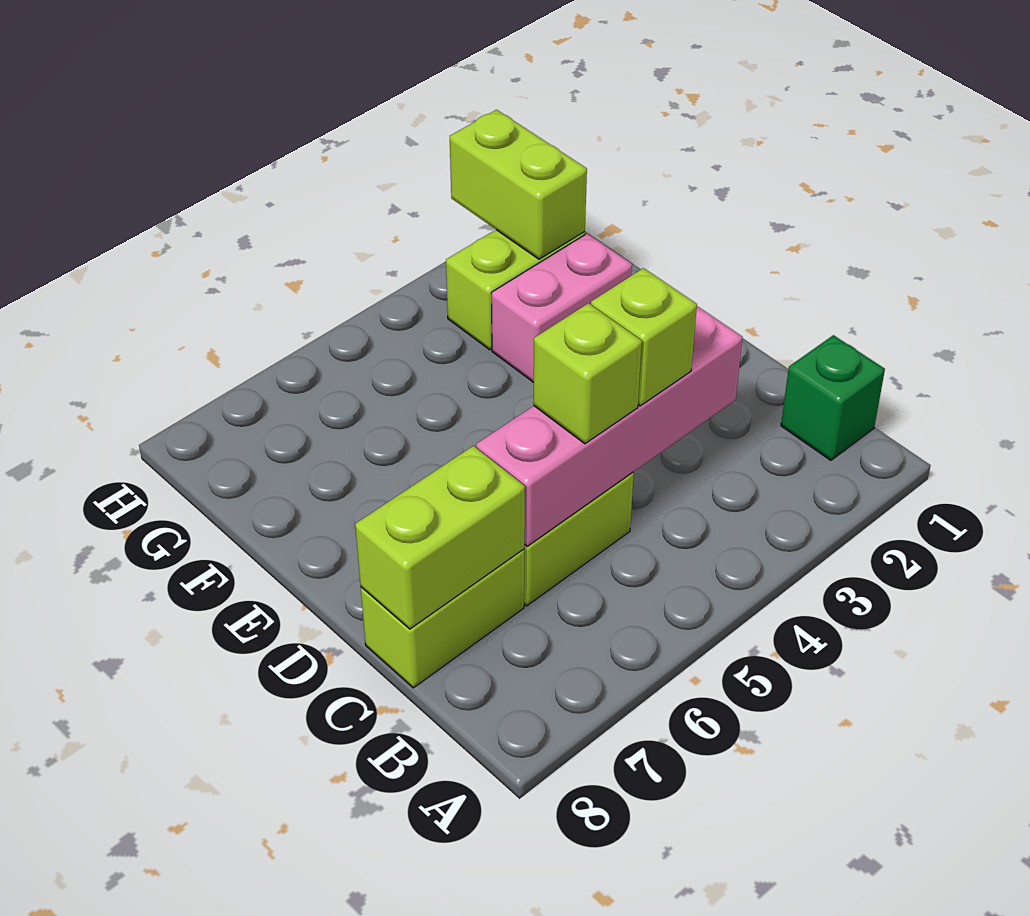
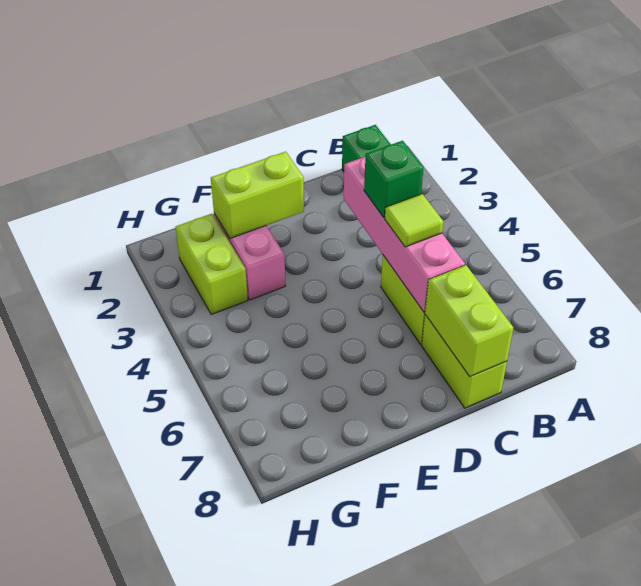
lime brick C4 level 3 -> green brick C4 level 3
lime brick C5 level 3 -> lime tile C5 level 3
lime brick G2:H2 level 2 -> lime brick E2:F2 level 2

